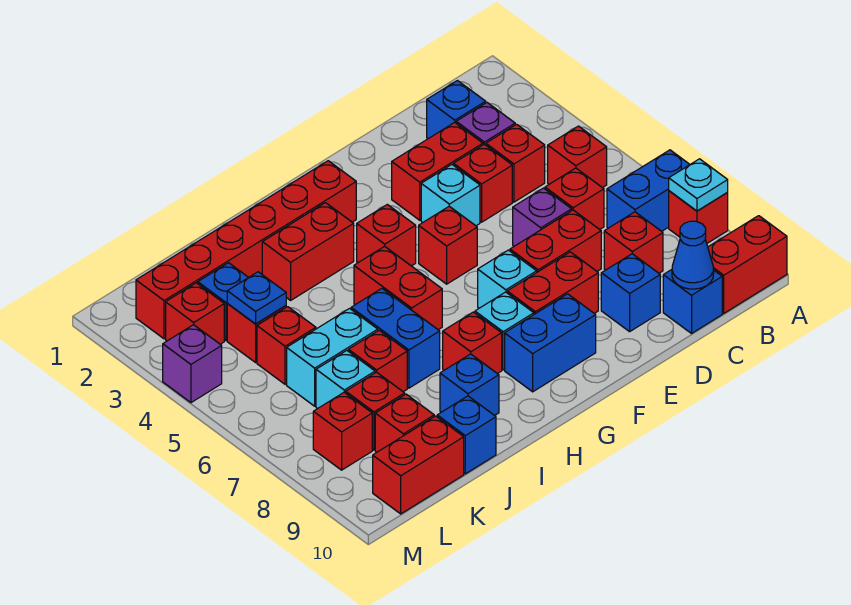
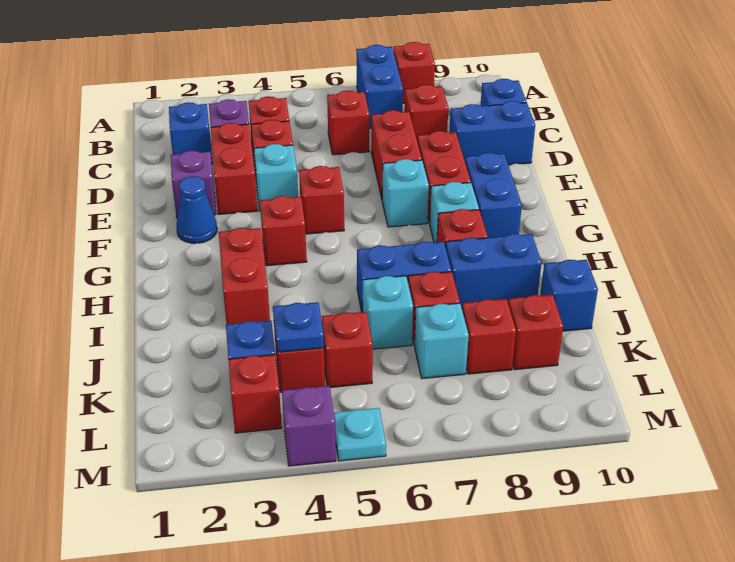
cyan plate A8 level 2 -> cyan plate M5 level 1
red brick A10:B10 level 1 -> none
red brick B5 level 1 -> none
blue cone C10 level 2 -> blue cone F2 level 1
purple brick D6 level 1 -> purple brick E2 level 1
blue brick D9 level 1 -> blue brick D9:D10 level 1
red brick G2:L2 level 1 -> none
red brick H5:H6 level 1 -> none
blue brick I9 level 1 -> blue brick I8:I9 level 1
cyan brick J6:K6 level 1 -> cyan brick J6 level 1
red brick K10:L10 level 1 -> none
red brick L8 level 1 -> none

